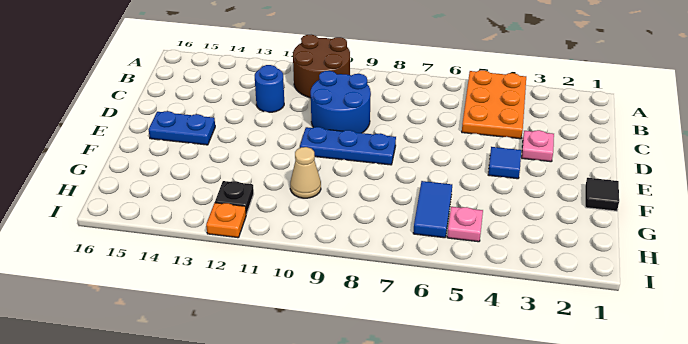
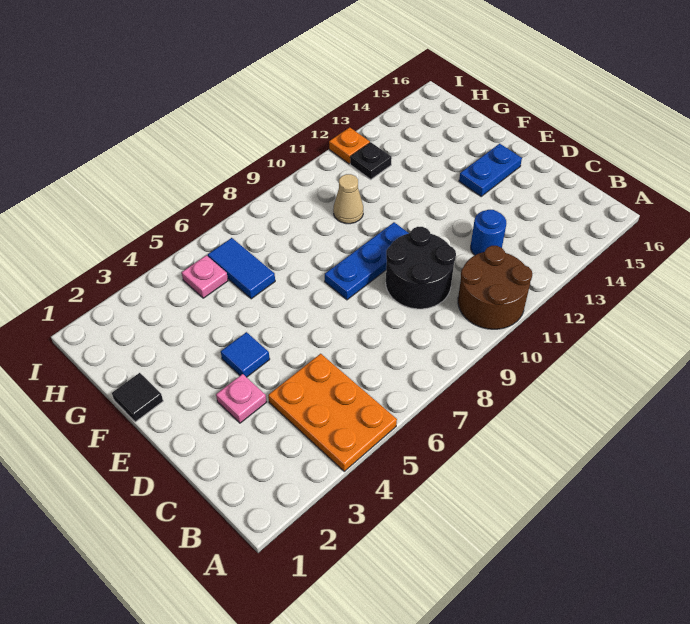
blue round brick C9:D10 level 1 -> black round brick C9:D10 level 1

